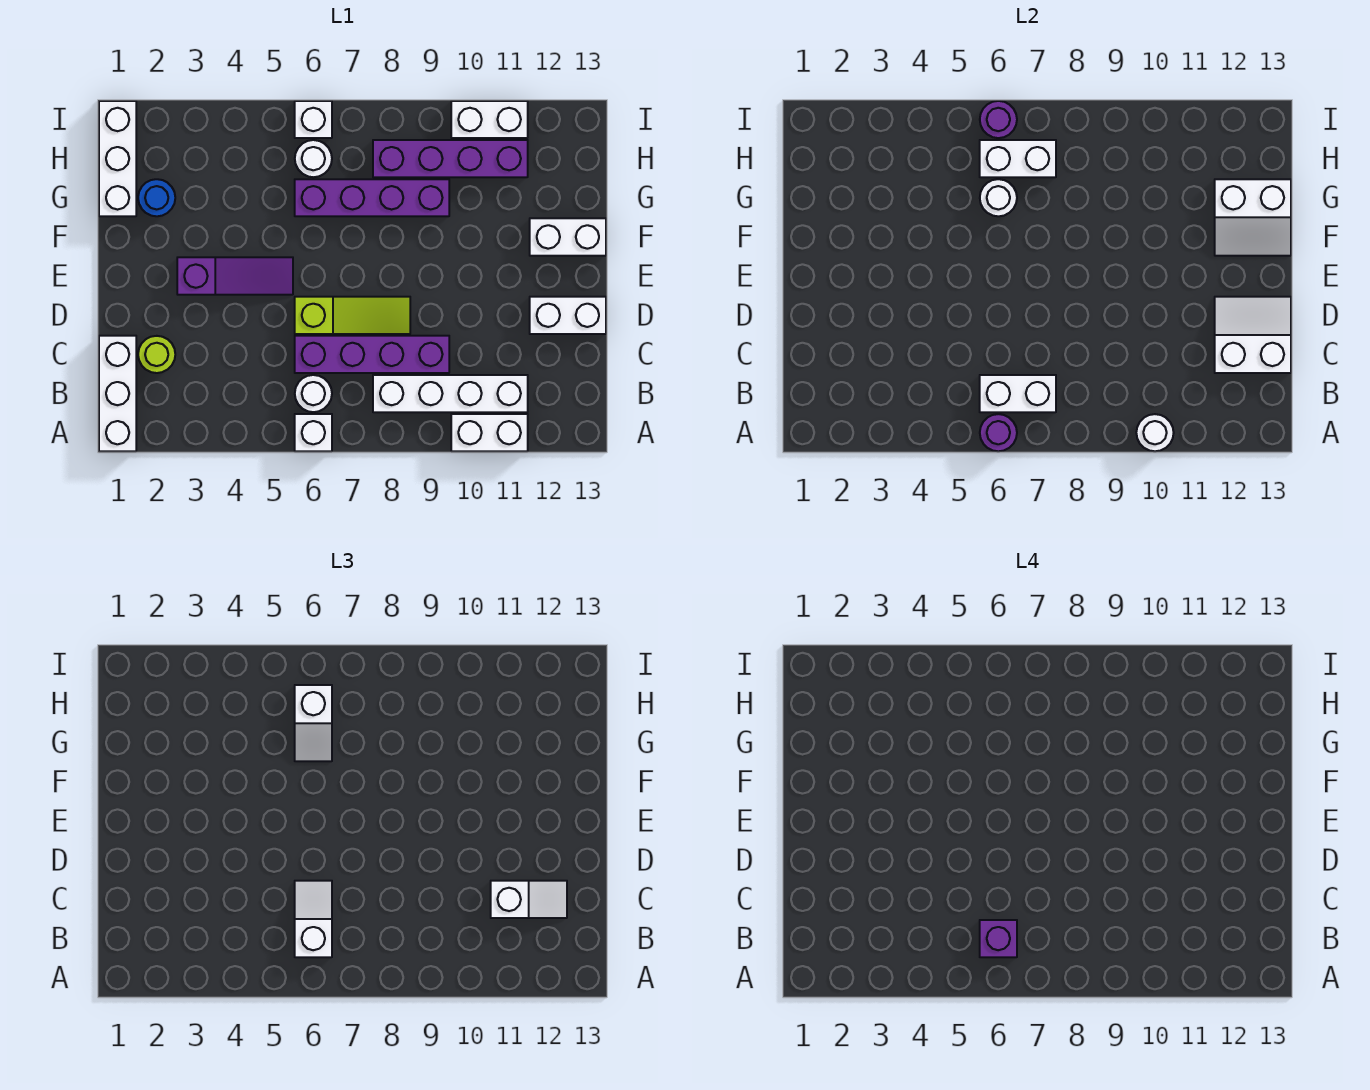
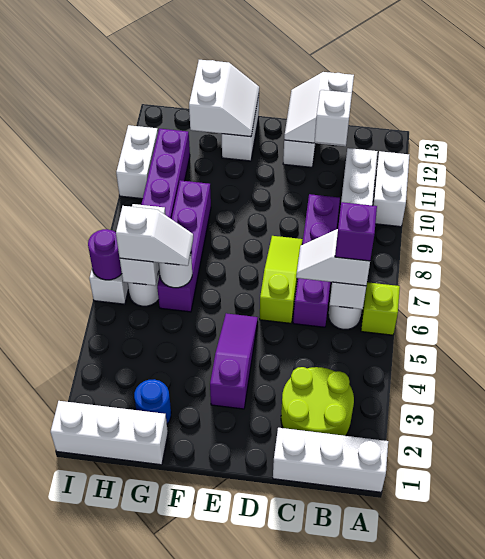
white brick A6 level 1 -> lime brick A6 level 1
purple round brick A6 level 2 -> none
white round brick A10 level 2 -> none
lime round brick C2 level 1 -> lime round brick B2:C3 level 1

